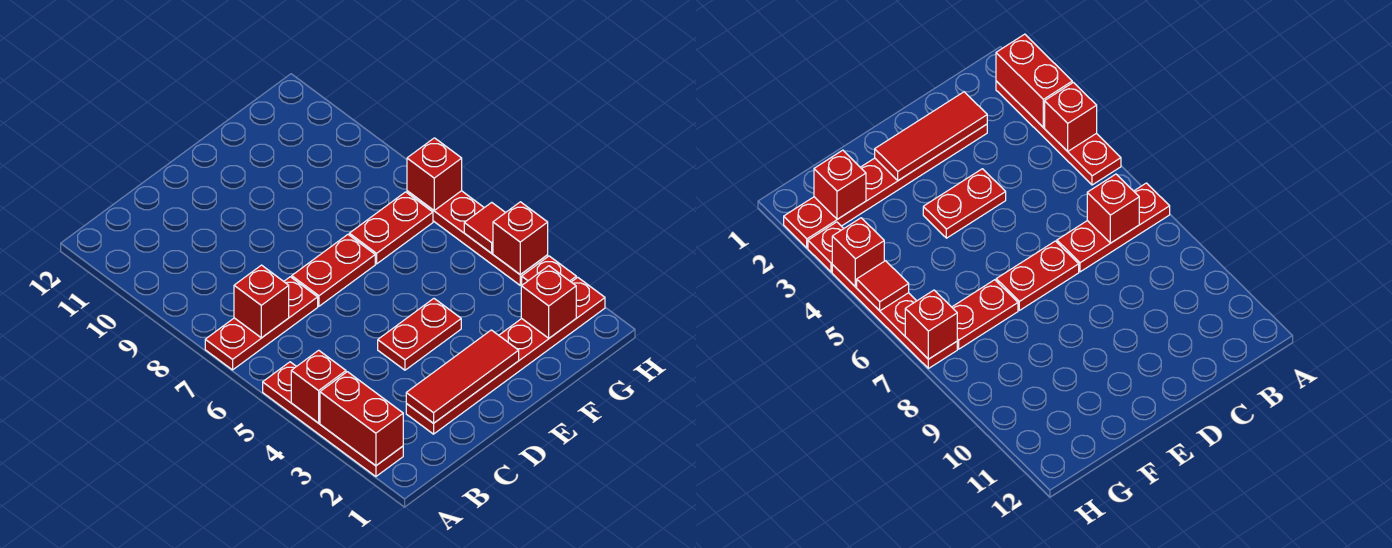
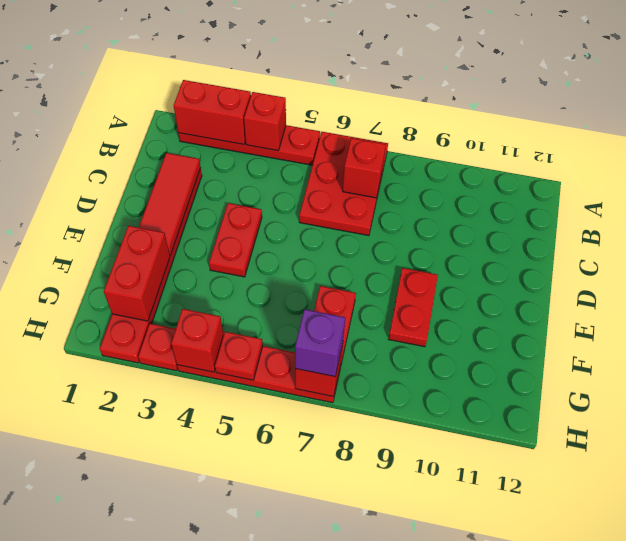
red plate A7:C7 level 1 -> red plate A6:C7 level 1
red plate D7:E7 level 1 -> red plate E9:F9 level 1
red brick G2 level 2 -> red brick F2:G2 level 2
red tile H5 level 2 -> red plate H5 level 2
none -> purple brick H7 level 3

